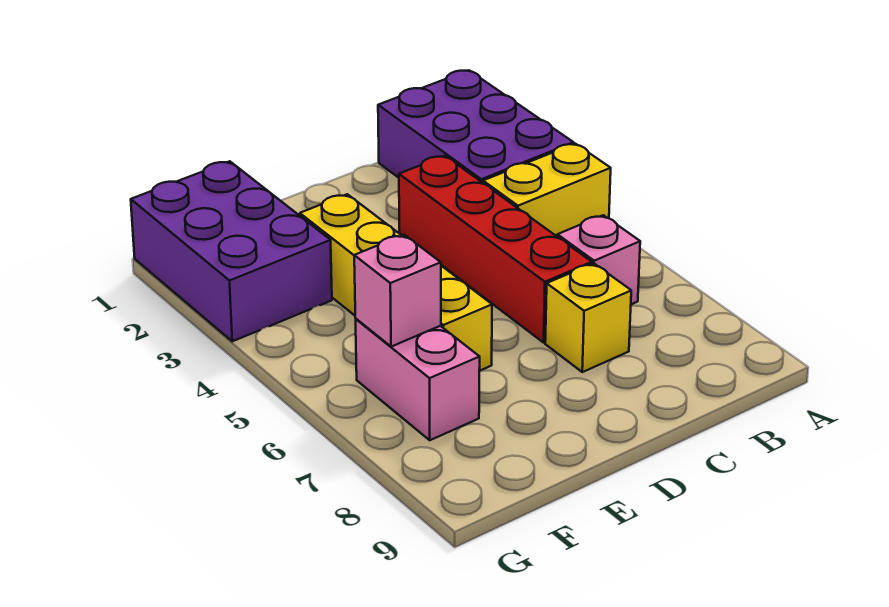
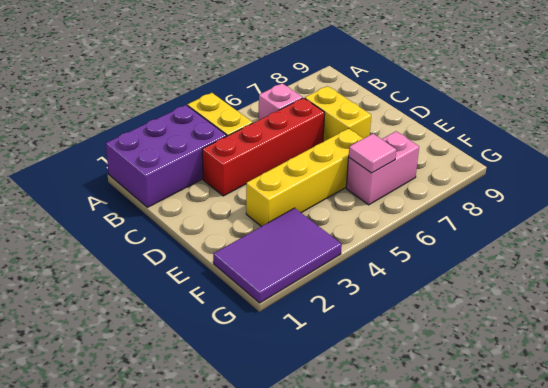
yellow brick C7 level 1 -> yellow brick C7:D7 level 1
purple brick F1:G3 level 1 -> purple tile F1:G3 level 1
pink brick F6 level 2 -> pink tile F6 level 2

